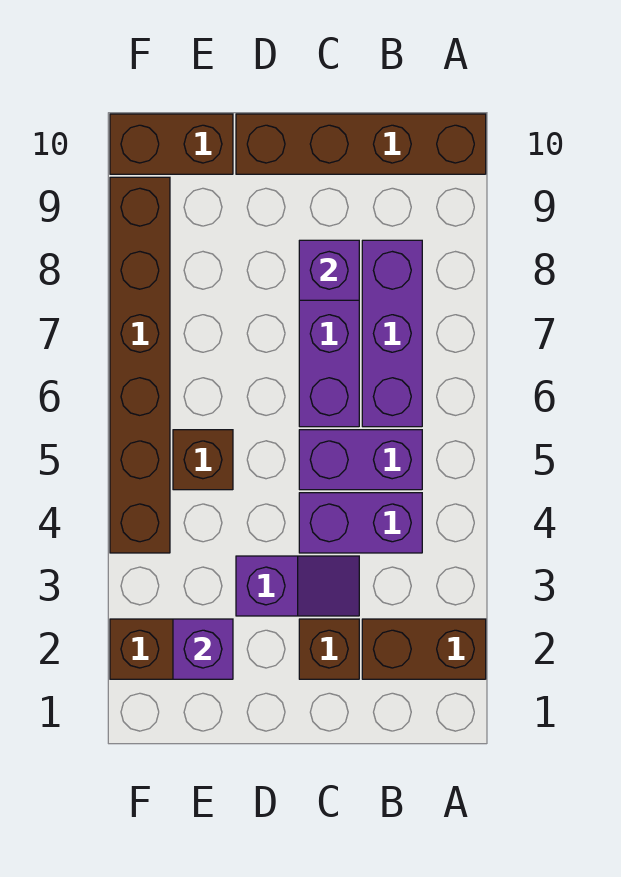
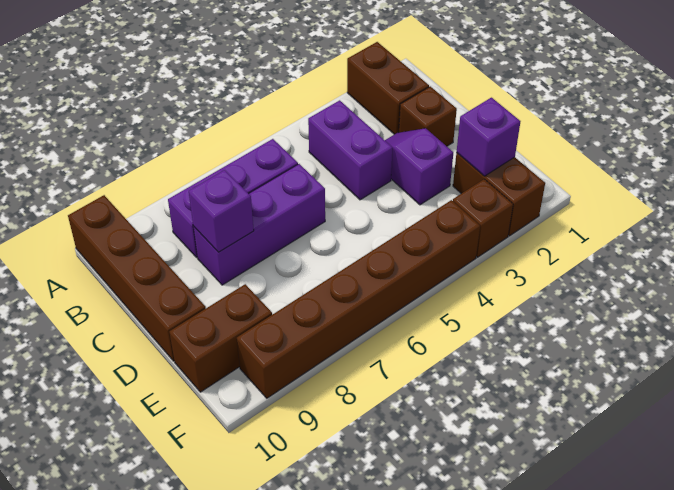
purple brick B5:C5 level 1 -> none
brown brick E5 level 1 -> brown brick F3 level 1
brown brick E10:F10 level 1 -> brown brick E9:E10 level 1

